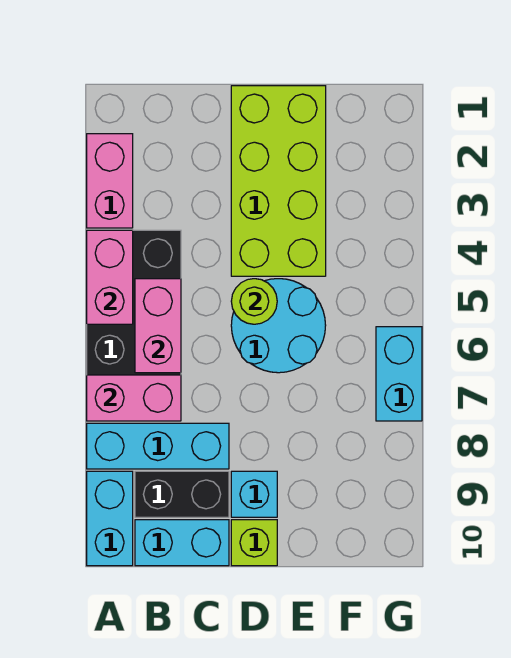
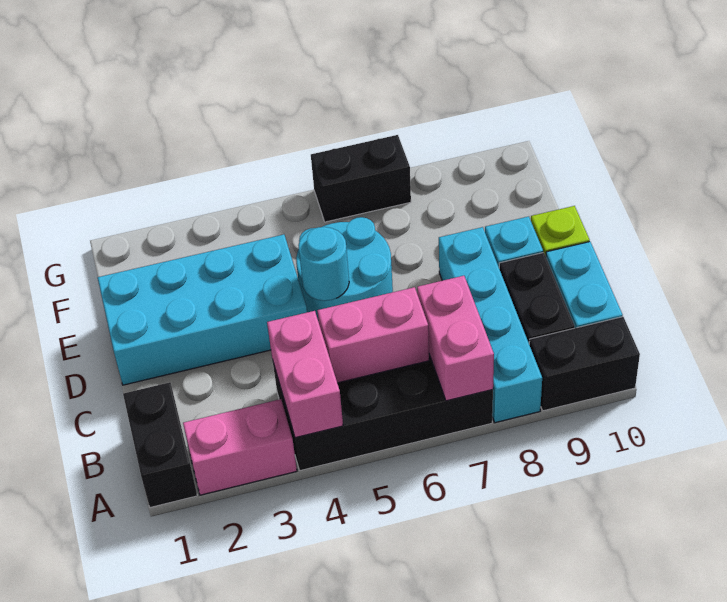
none -> black brick A1:B1 level 1
pink brick A4:A5 level 2 -> pink brick A4:B4 level 2
cyan brick A8:C8 level 1 -> cyan brick A8:D8 level 1
cyan brick A9:A10 level 1 -> black brick A9:A10 level 1
lime brick D1:E4 level 1 -> cyan brick D1:E4 level 1
lime round brick D5 level 2 -> cyan round brick D5 level 2
cyan brick G6:G7 level 1 -> black brick G6:G7 level 1

